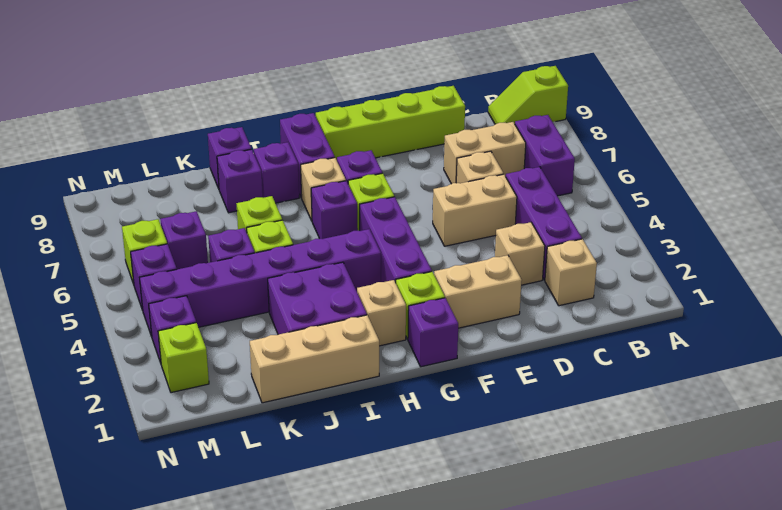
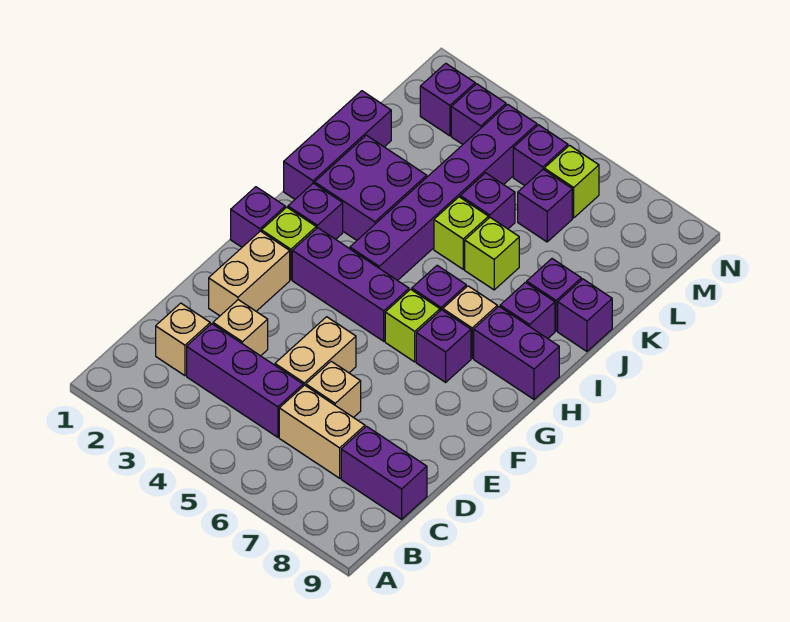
lime slope A9:B9 level 1 top A -> none
purple brick B6:B7 level 1 -> purple brick C8:C9 level 1
tan brick C7:D7 level 1 -> tan brick C6:C7 level 1
lime brick D9:G9 level 1 -> none
tan brick H2 level 1 -> purple brick H2 level 1
tan brick I1:K1 level 1 -> purple brick I1:K1 level 1
lime brick M2 level 1 -> purple brick M2 level 1

